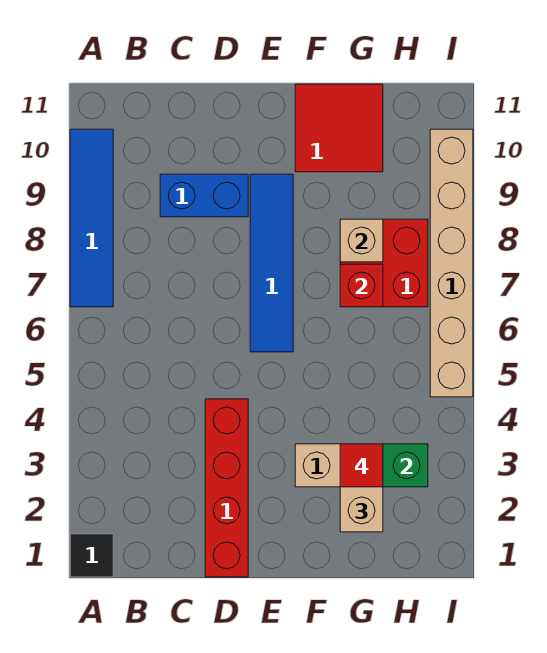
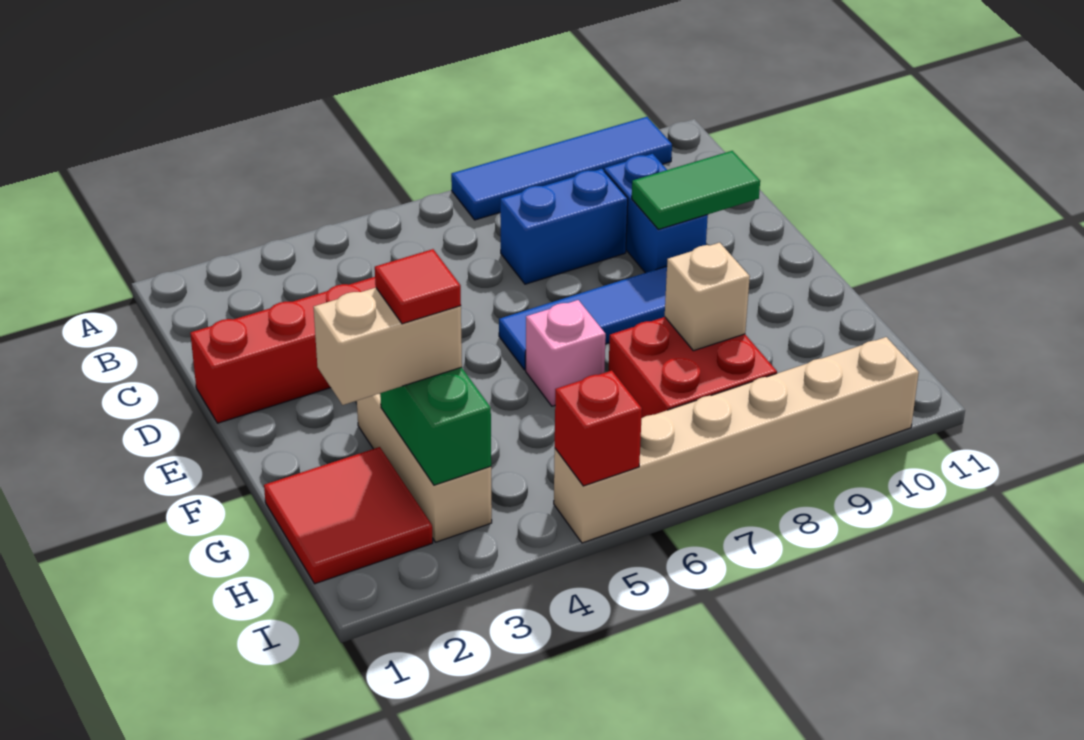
black tile A1 level 1 -> none
none -> blue brick C7:C8 level 1
none -> green tile D9:D10 level 2
none -> pink brick F6 level 1
red tile F10:G11 level 1 -> red tile G1:H2 level 1
red brick G7 level 2 -> red brick I5 level 2

